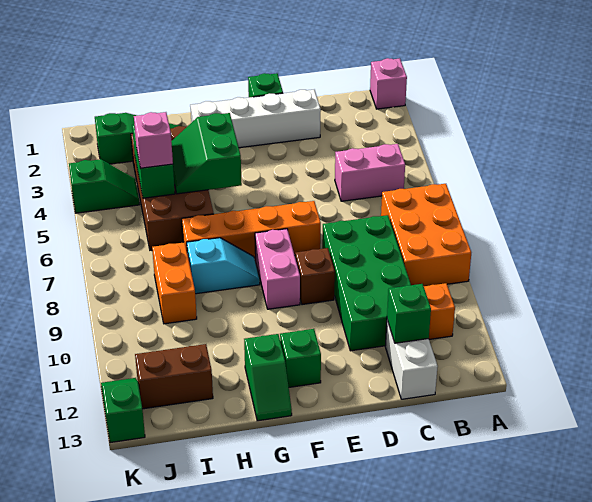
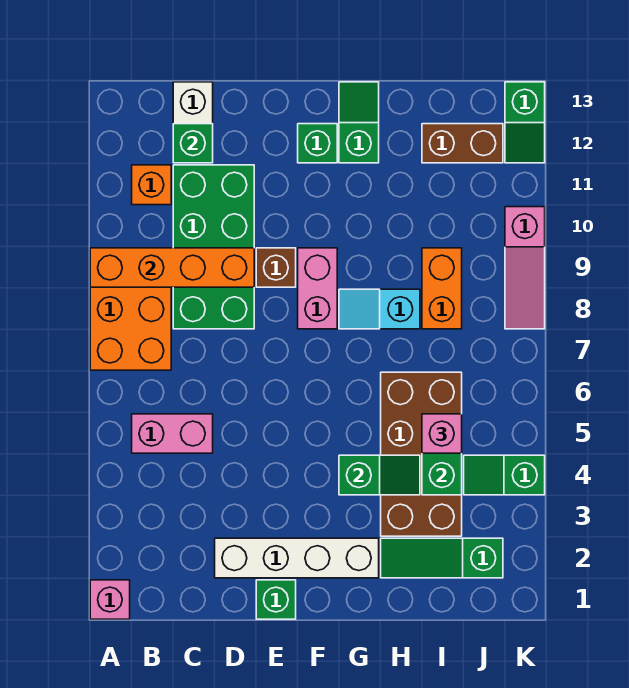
orange brick E7:H7 level 1 -> orange brick A9:D9 level 2
green slope G4:H5 level 2 top G -> green slope G4:H4 level 2 top G
none -> pink slope K8:K10 level 1 top 10

